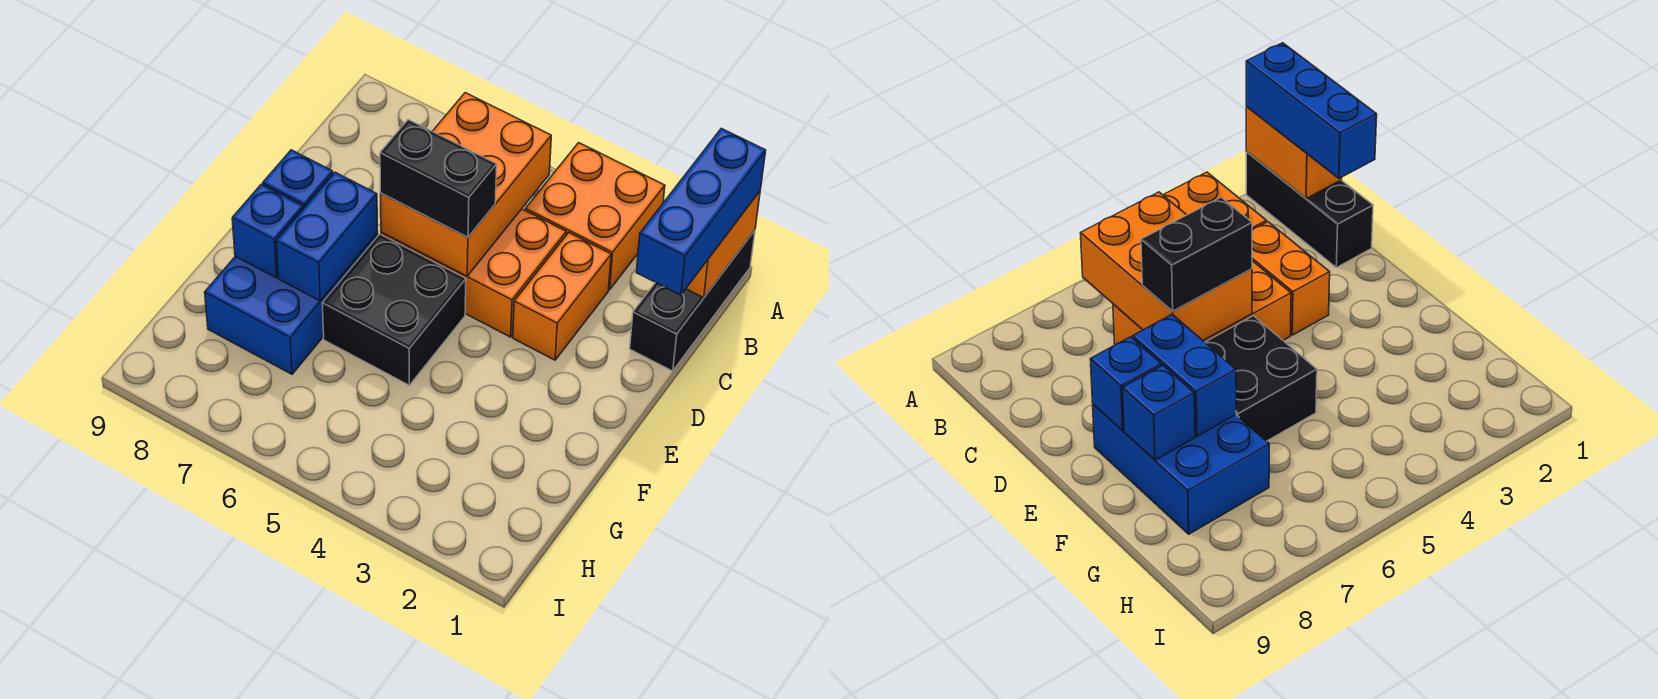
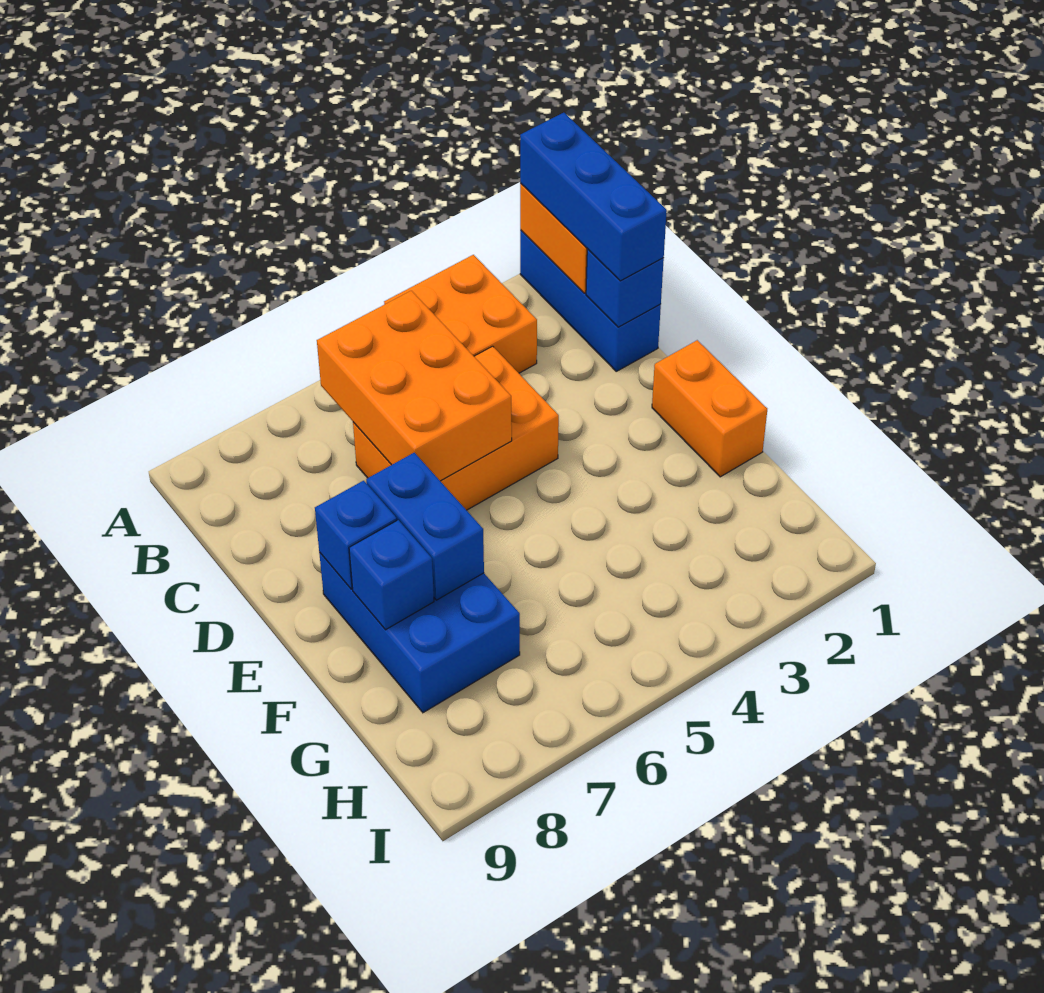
black brick A1:C1 level 1 -> blue brick A1:C1 level 1
none -> blue brick C1 level 2
orange brick C3:D3 level 1 -> orange brick E1:F1 level 1
black brick D5:D6 level 3 -> none
black brick E5:F6 level 1 -> none

